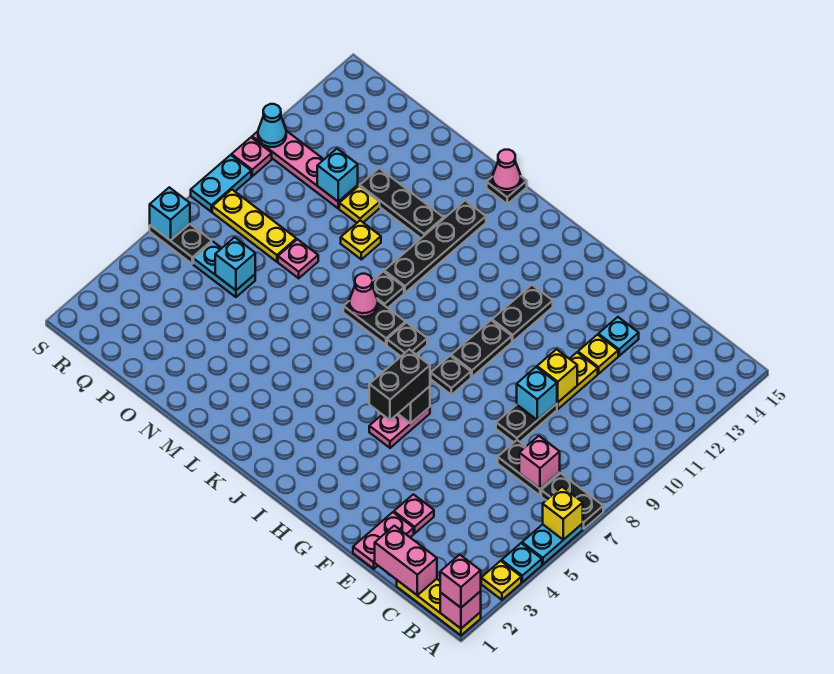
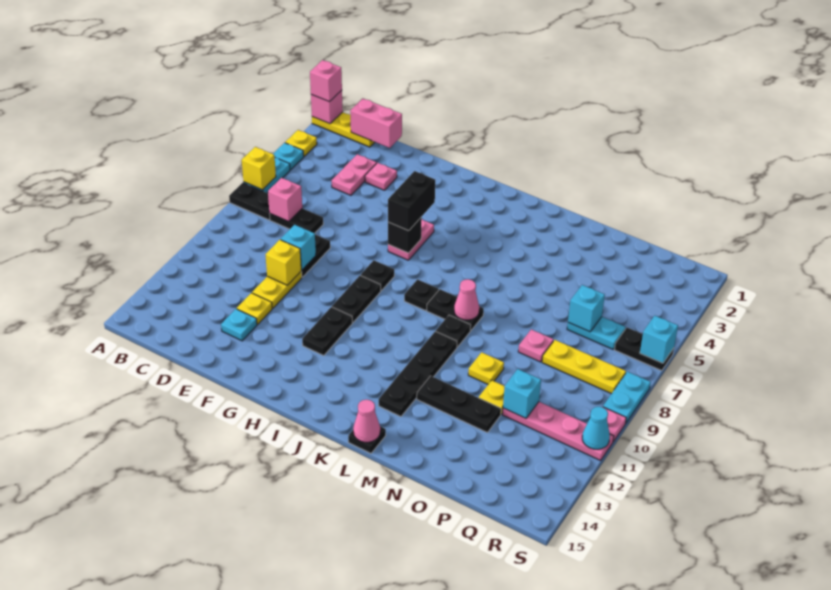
pink plate E1:E2 level 1 -> pink plate D3:D4 level 1

